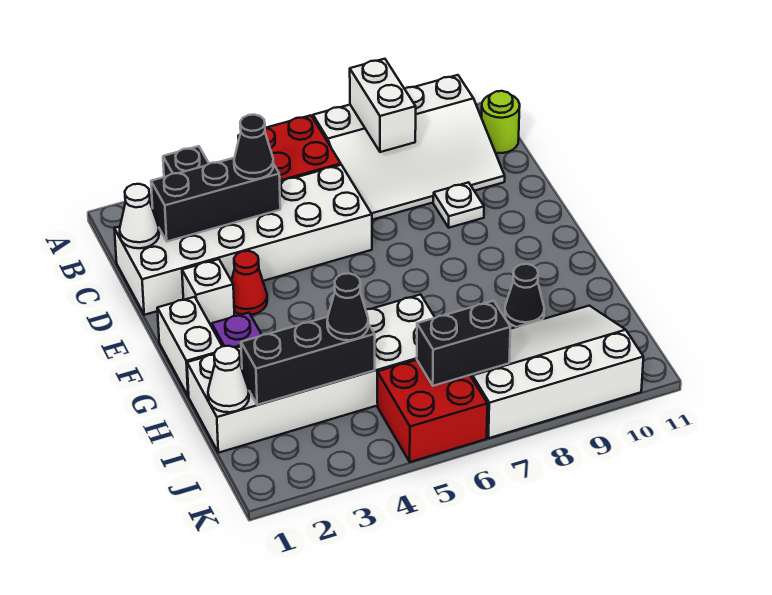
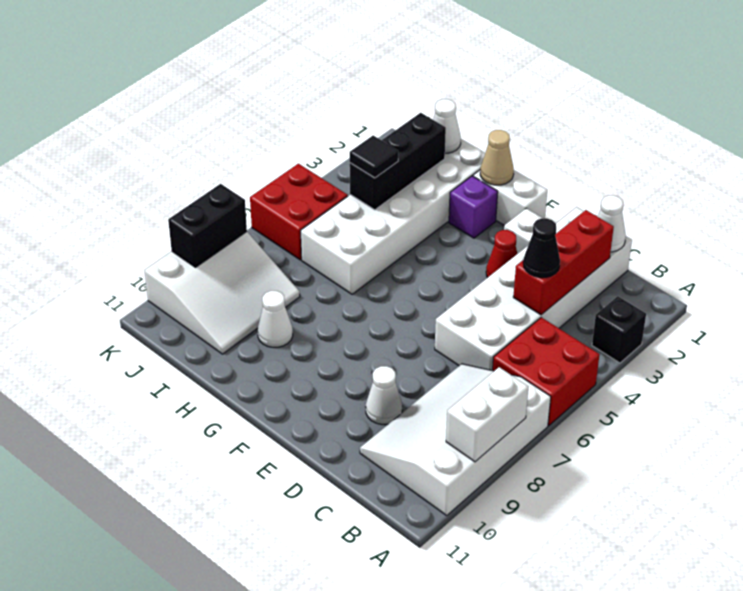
white brick A8:B8 level 2 -> white brick A8:A9 level 2
lime round brick B11 level 1 -> none
black brick C2:C4 level 2 -> red brick C2:C4 level 2
white plate D9 level 1 -> white cone D9 level 1
none -> tan cone G1 level 2
black cone H9 level 1 -> white cone H9 level 1
black cone I4 level 3 -> black tile I4 level 3
white slope I7:K10 level 1 top K -> white slope I8:K10 level 1 top K
black brick J6:J7 level 2 -> black brick K8:K9 level 2

